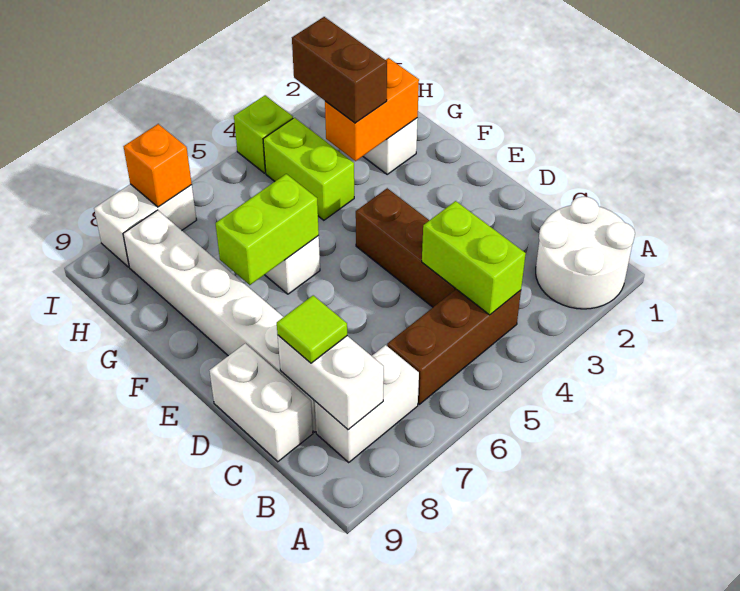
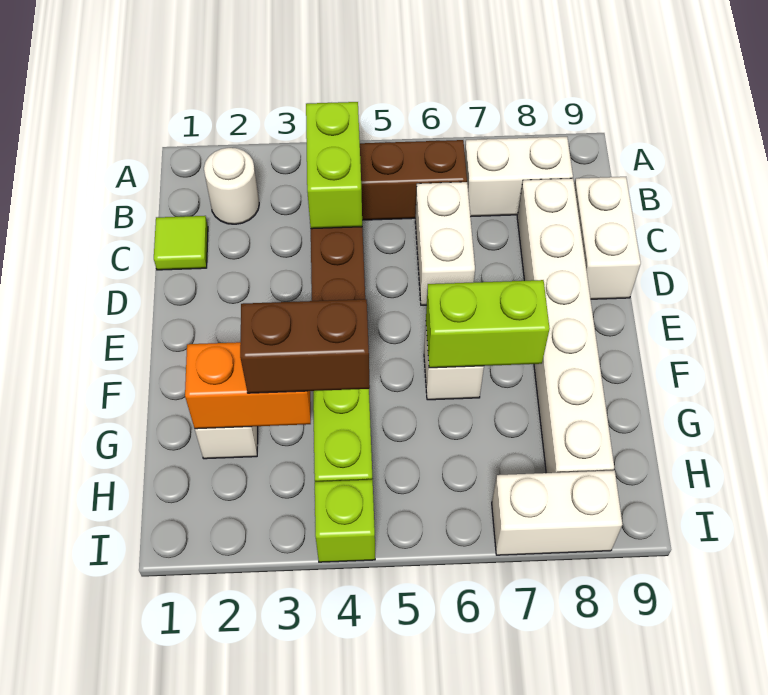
white round brick A1:B2 level 1 -> white round brick B2 level 1
white brick B8:C8 level 2 -> white brick C6:D6 level 1
lime tile C8 level 3 -> lime tile C1 level 1
brown brick G3:H3 level 3 -> brown brick G3:G4 level 3
orange brick I7 level 2 -> none

